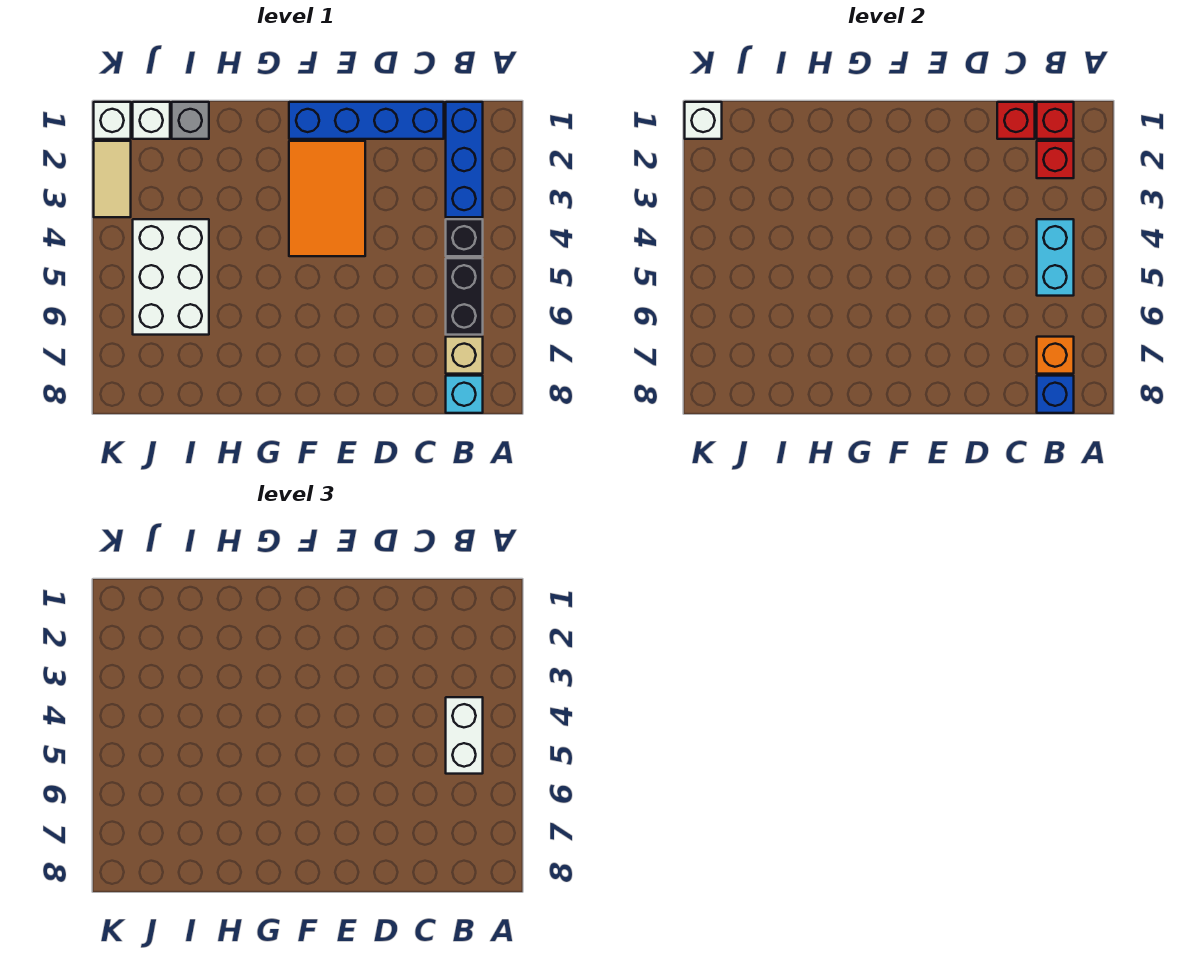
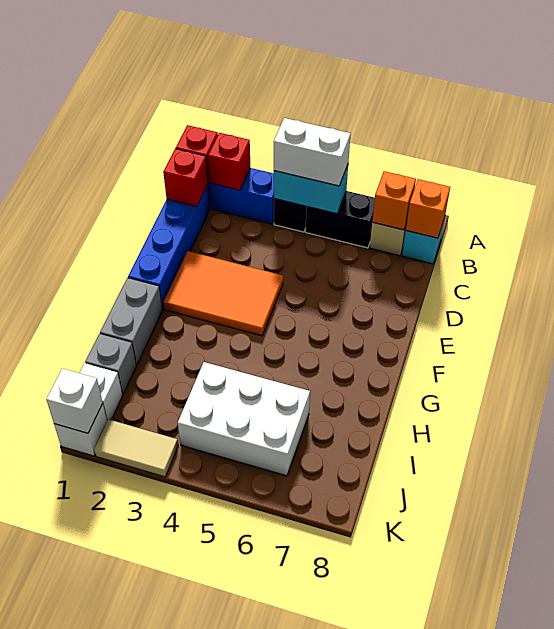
blue brick B8 level 2 -> orange brick B8 level 2
none -> grey brick G1:H1 level 1

